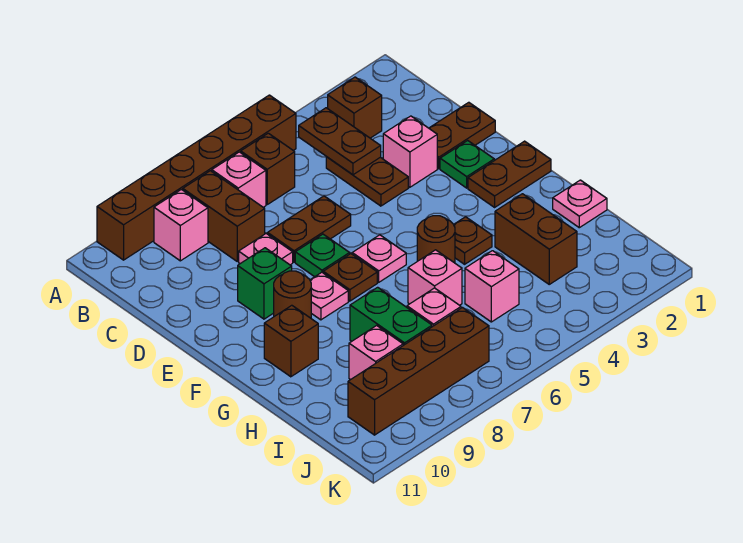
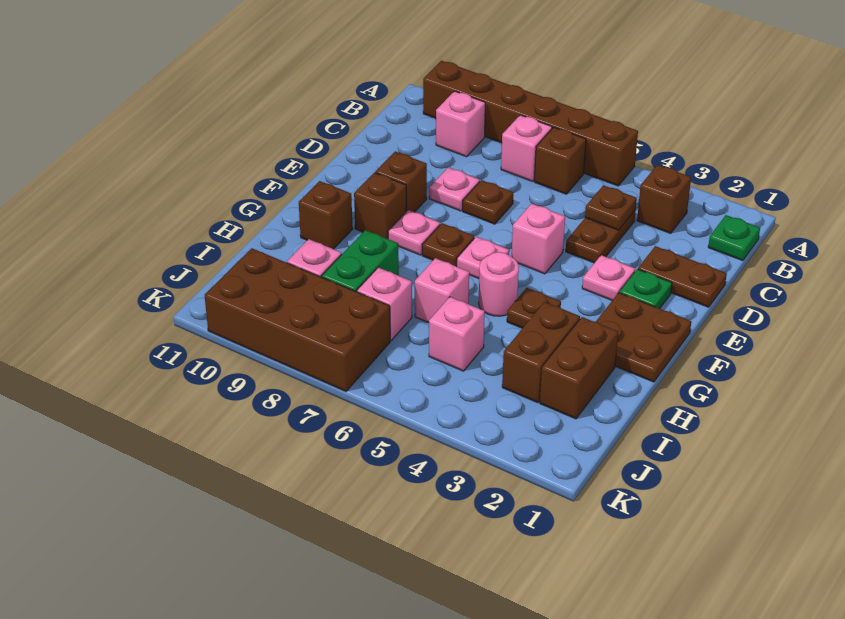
brown plate B4:C4 level 2 -> brown plate C4 level 2
brown brick B8:C8 level 1 -> brown brick H2:I2 level 1
pink brick D3 level 1 -> pink brick E5 level 1
brown plate D6:D7 level 1 -> brown plate D7 level 1
green plate E7 level 1 -> green plate B1 level 1
green brick E9 level 1 -> brown brick E9 level 1
brown plate F1:F2 level 1 -> brown plate F1:G2 level 1
brown round brick F9 level 1 -> brown brick F9 level 1
brown round brick G5 level 1 -> pink round brick G5 level 1
pink plate H1 level 1 -> pink plate E3 level 1
brown brick J7:J10 level 1 -> brown brick J7:K10 level 1

